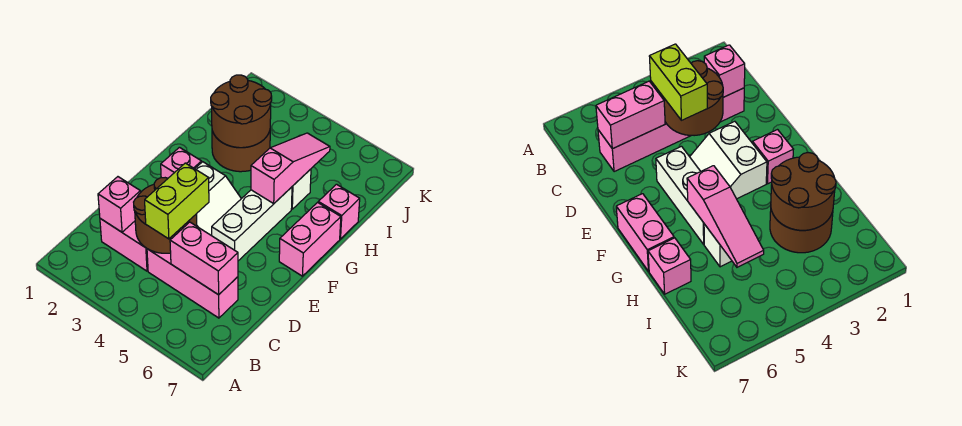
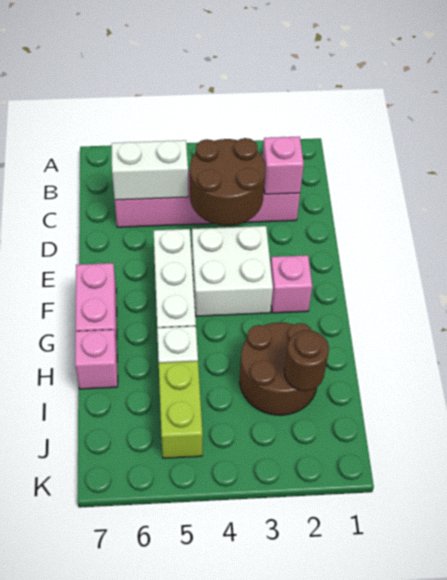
lime brick C4:D4 level 3 -> lime brick I5:J5 level 1
pink brick C5:C6 level 2 -> white brick C5:C6 level 2
white slope E3:F4 level 1 top 3 -> white brick E3:F4 level 1
pink slope G5:I5 level 2 top G -> none
brown round brick H2:I3 level 2 -> brown round brick I2 level 2

